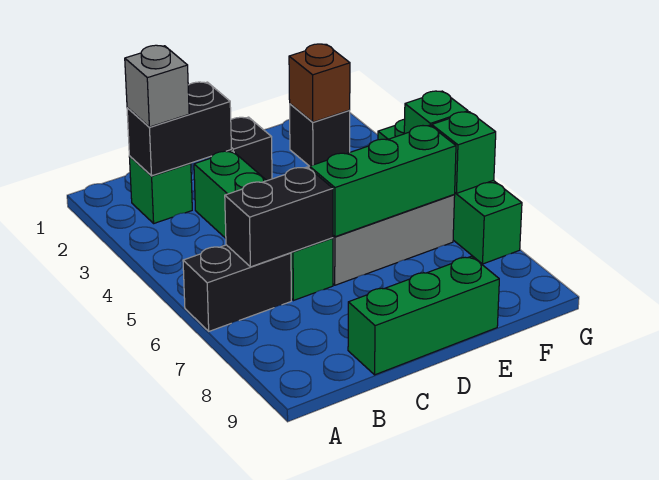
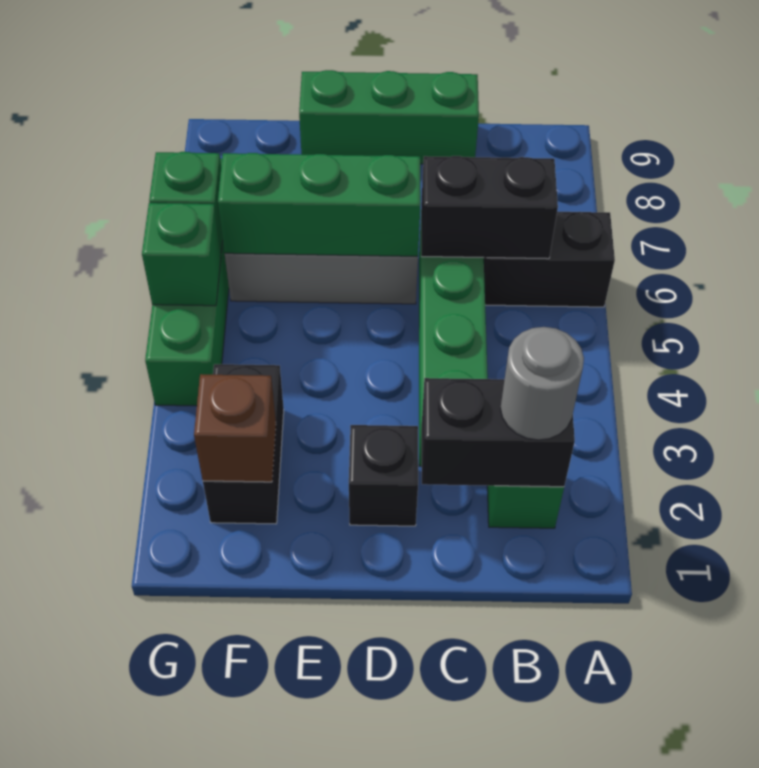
grey brick B2 level 3 -> grey round brick B2 level 3
black brick F2 level 1 -> black brick F2:F3 level 1

